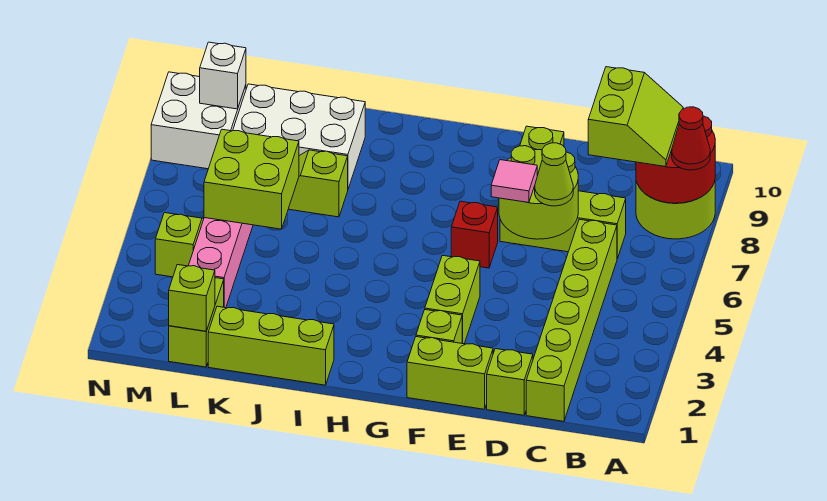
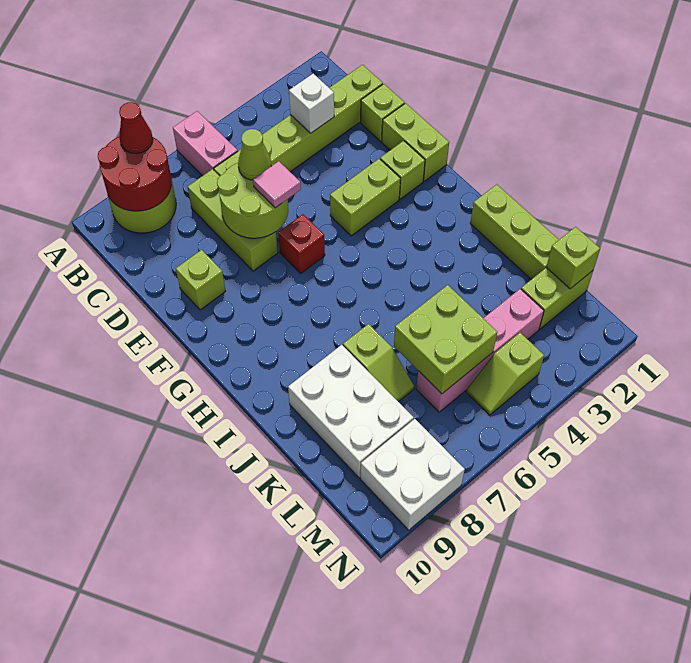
none -> pink brick A6:B6 level 1
lime slope B8:C9 level 3 top C -> none
white brick M9 level 2 -> white brick C3 level 2

